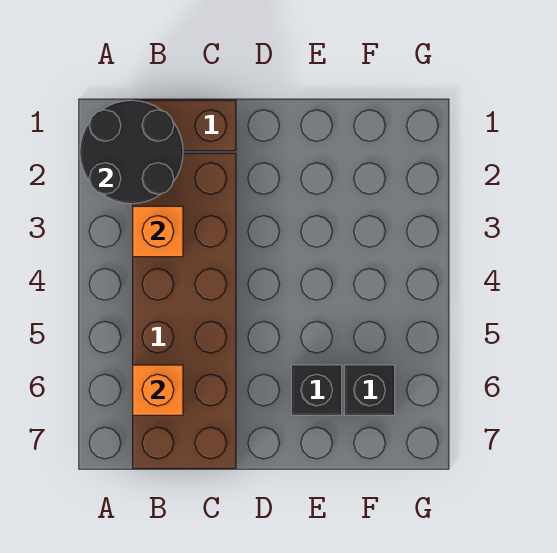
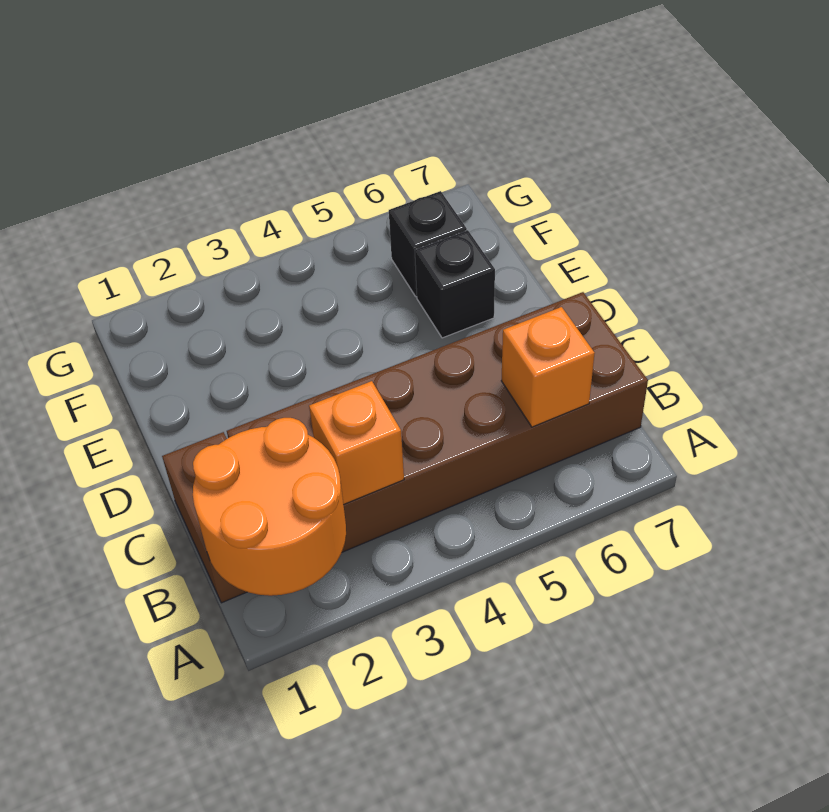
black round brick A1:B2 level 2 -> orange round brick A1:B2 level 2

